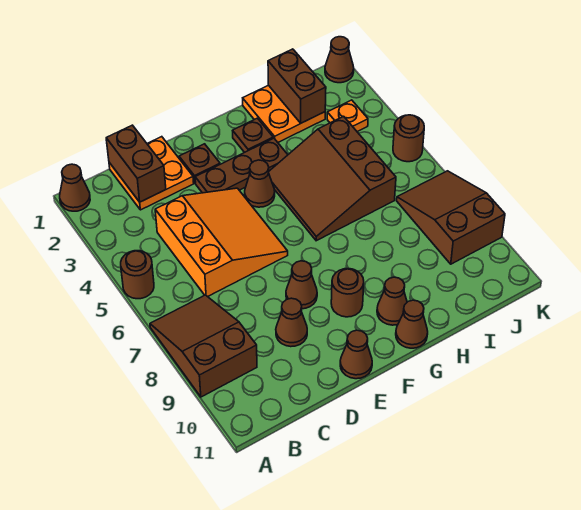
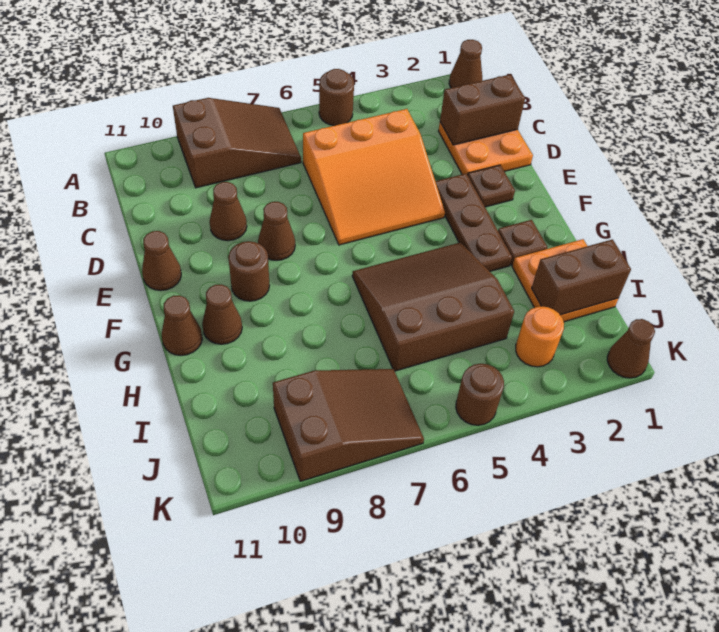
brown cone F4 level 1 -> none
orange plate J3 level 1 -> orange round brick J3 level 1

